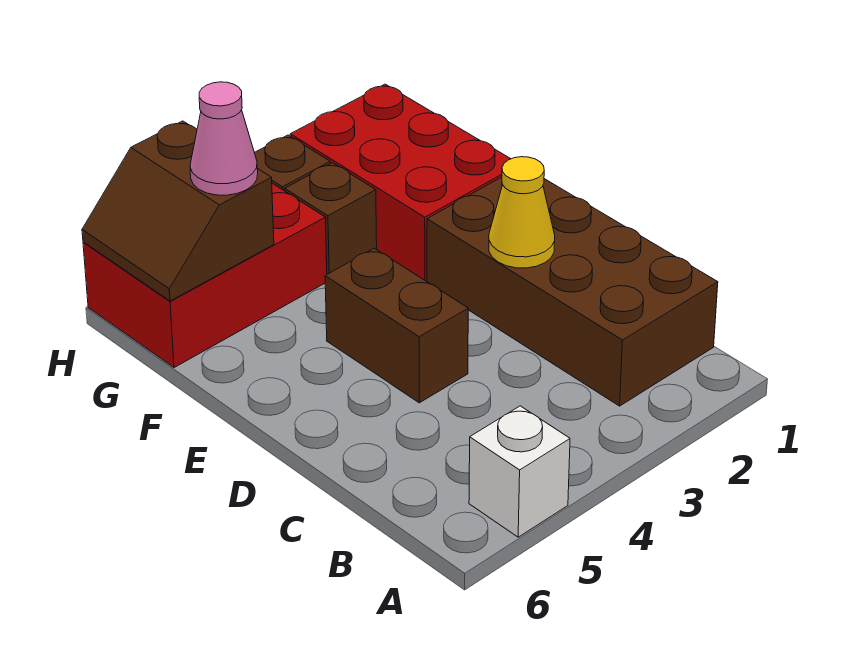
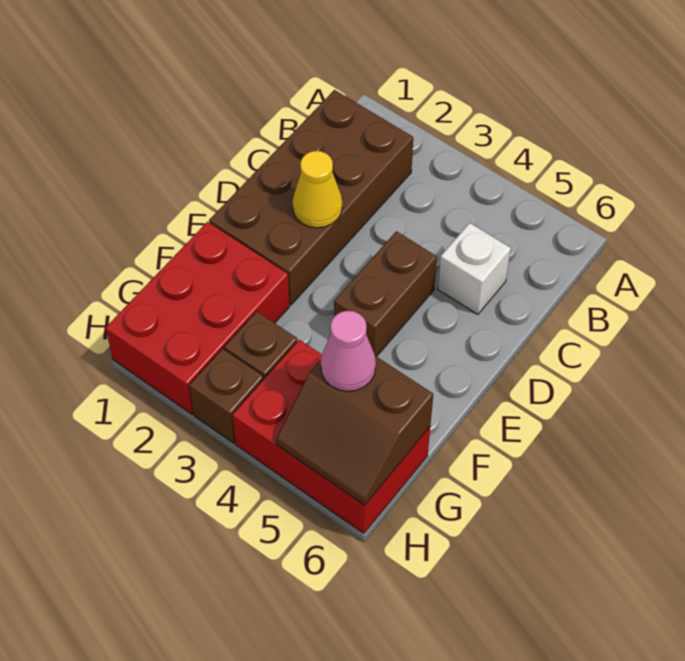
white brick A5 level 1 -> white brick C5 level 1
brown slope G5:H6 level 2 top 5 -> brown slope G5:H6 level 2 top G

